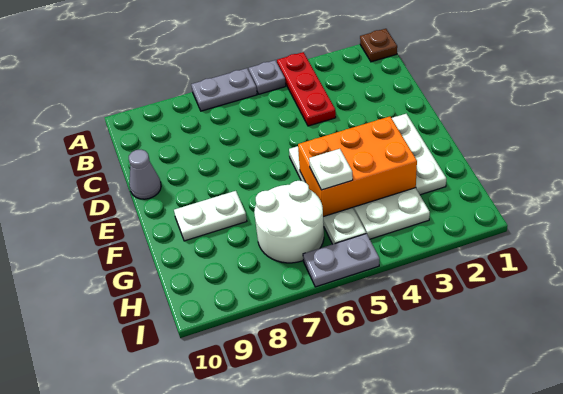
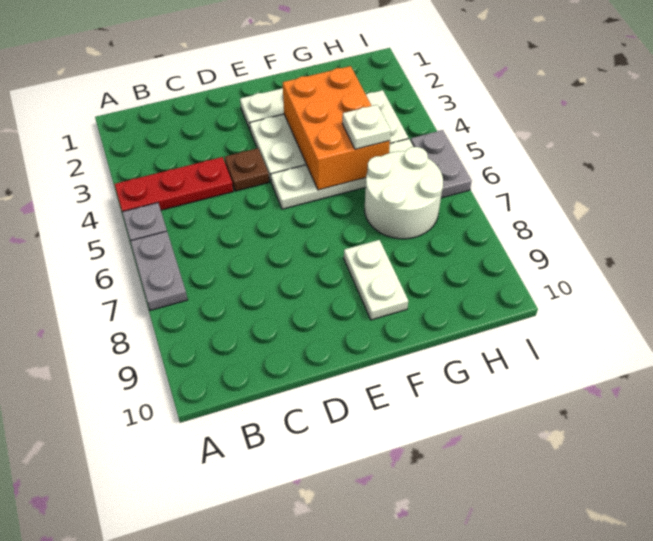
brown plate A1 level 1 -> brown plate D4 level 1
grey cone D10 level 1 -> none

